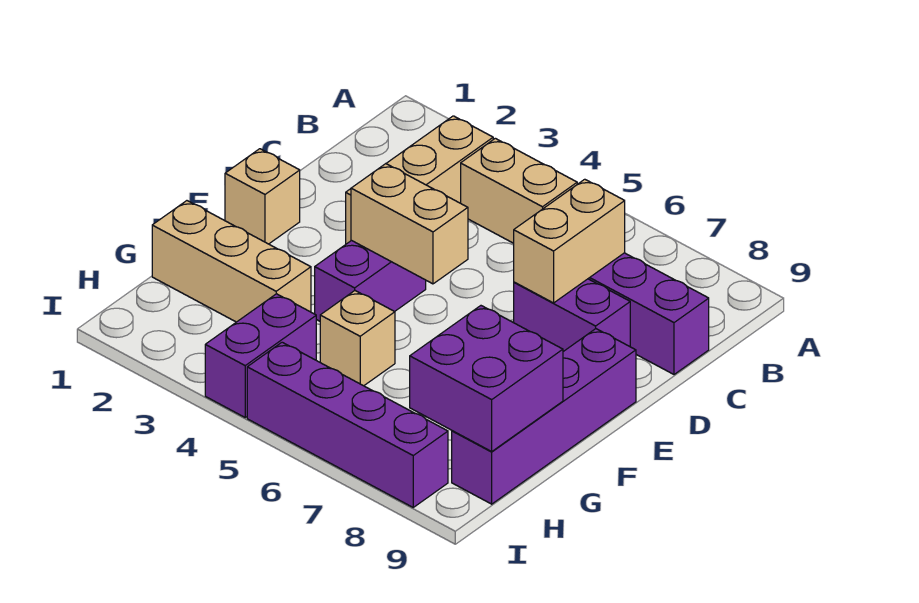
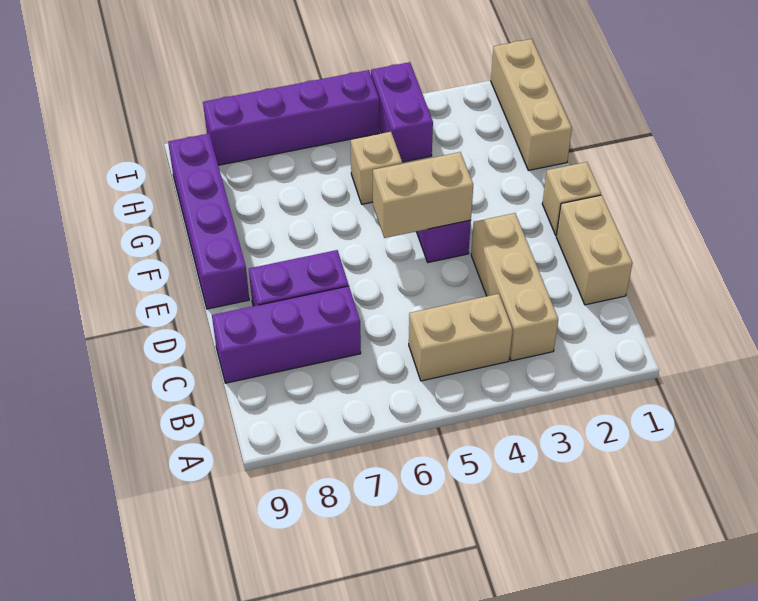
tan brick C7:D7 level 2 -> tan brick C1:D1 level 1
tan brick G1:G3 level 1 -> tan brick G1:I1 level 1
purple brick G8:H9 level 2 -> none

